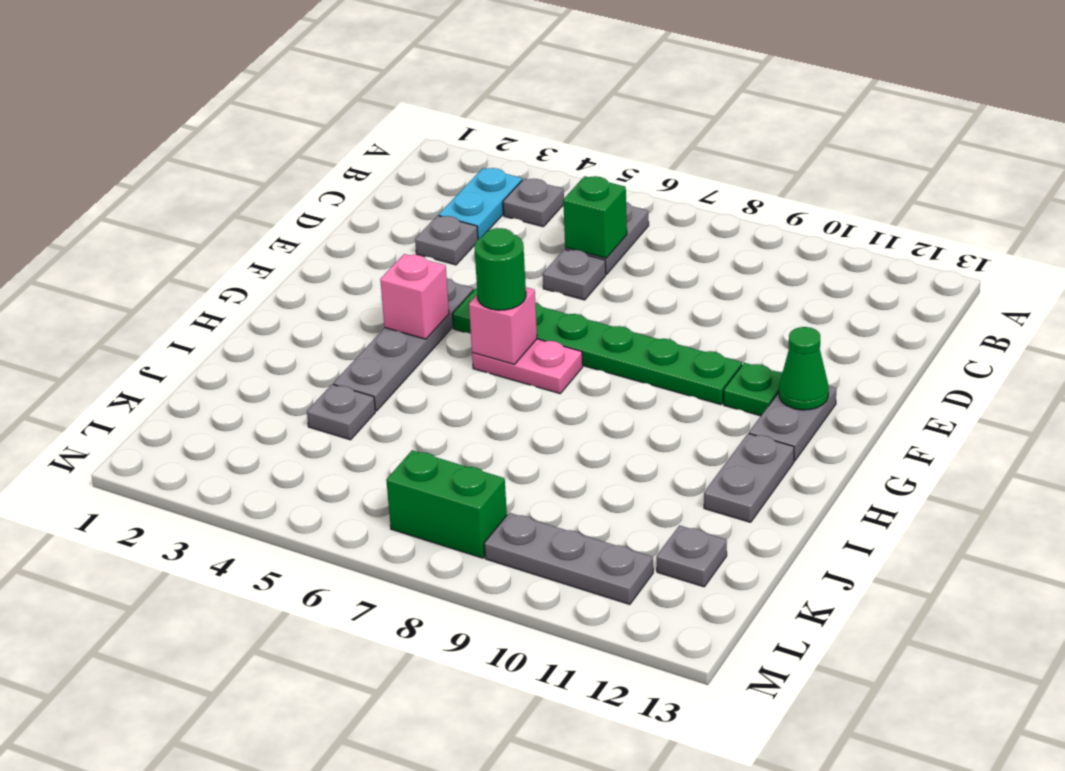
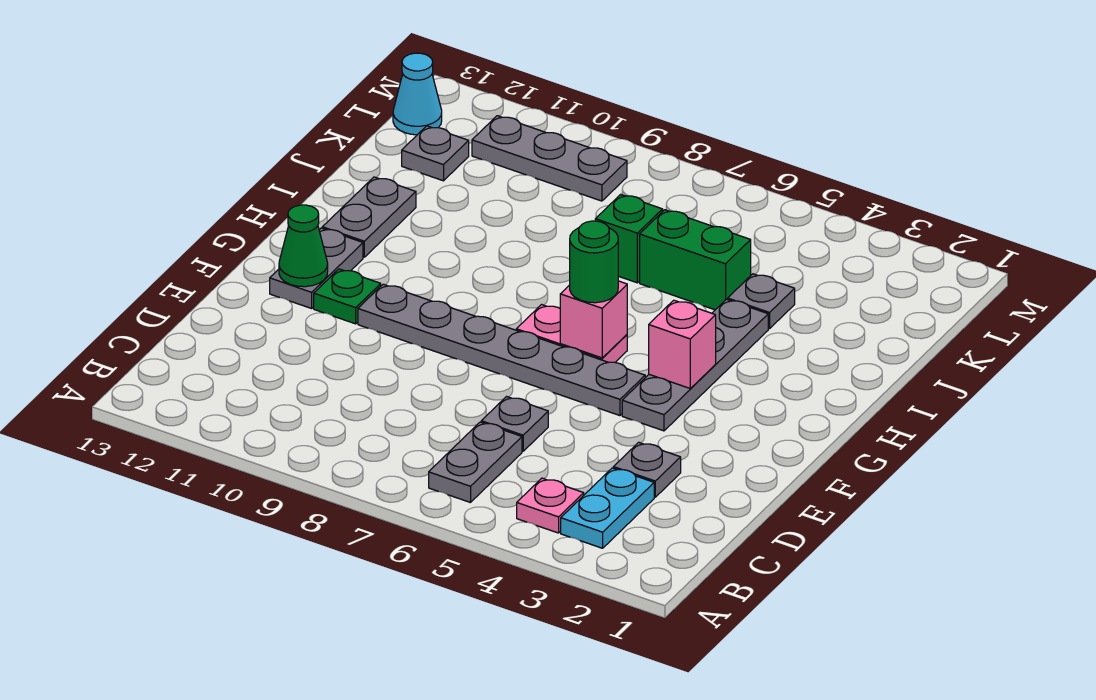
grey plate B4 level 1 -> pink plate B4 level 1
green brick C6 level 2 -> green brick J7 level 1
green plate F5:F10 level 1 -> grey plate F5:F10 level 1
green brick L7:L8 level 1 -> green brick J5:J6 level 1
none -> cyan cone L13 level 1

